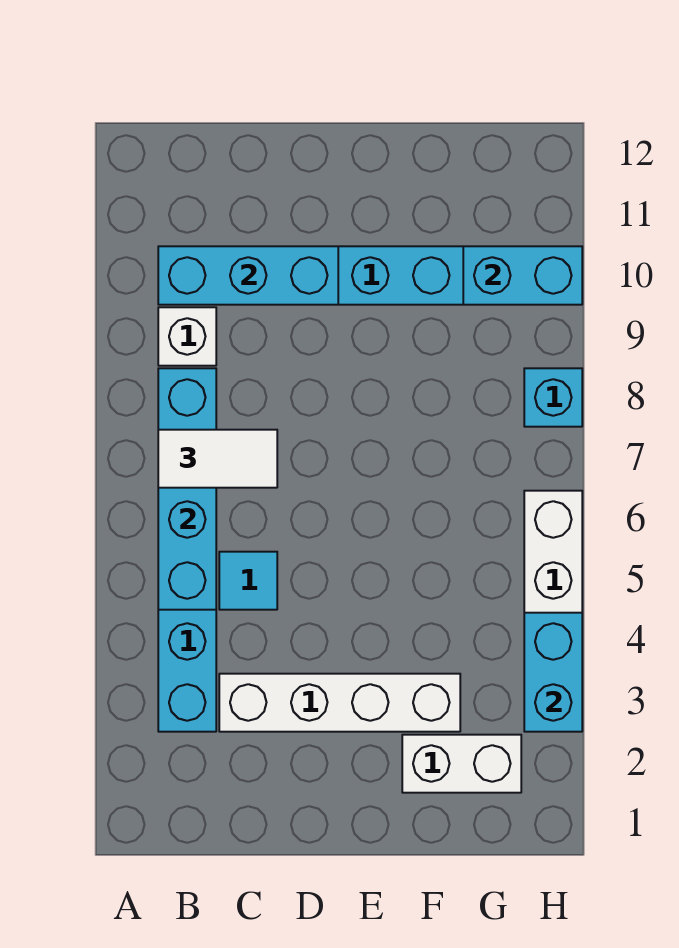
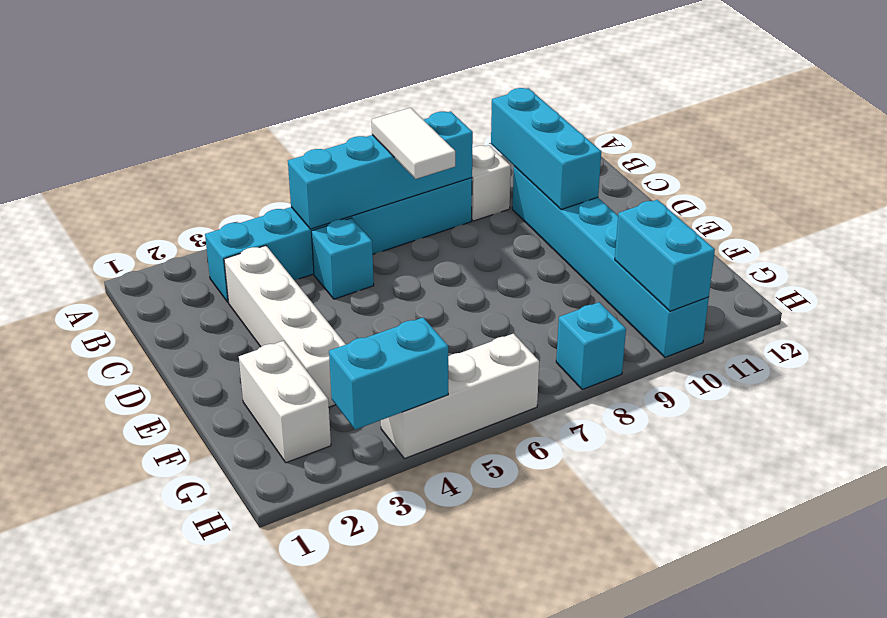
cyan tile C5 level 1 -> cyan brick C5 level 1

